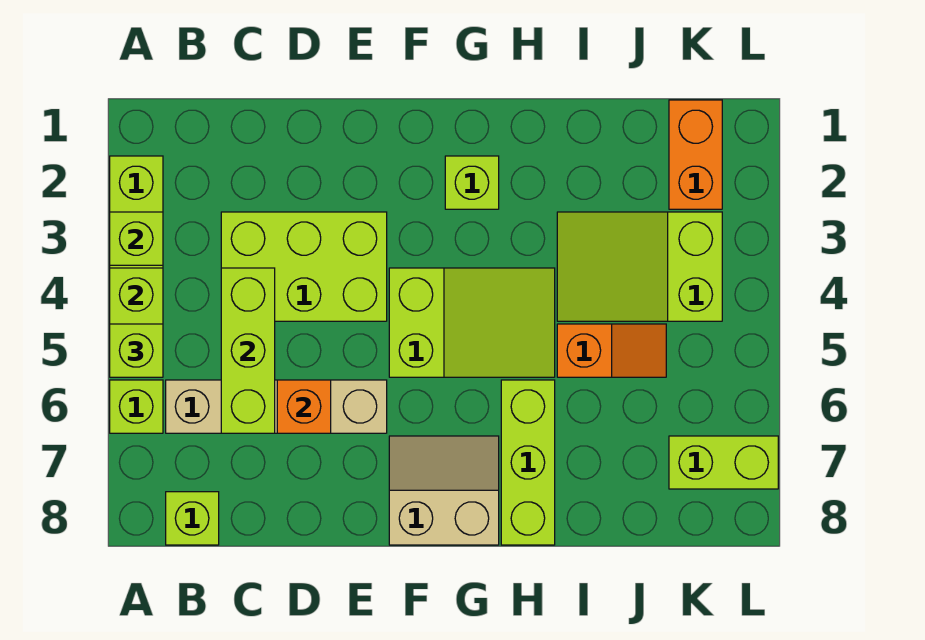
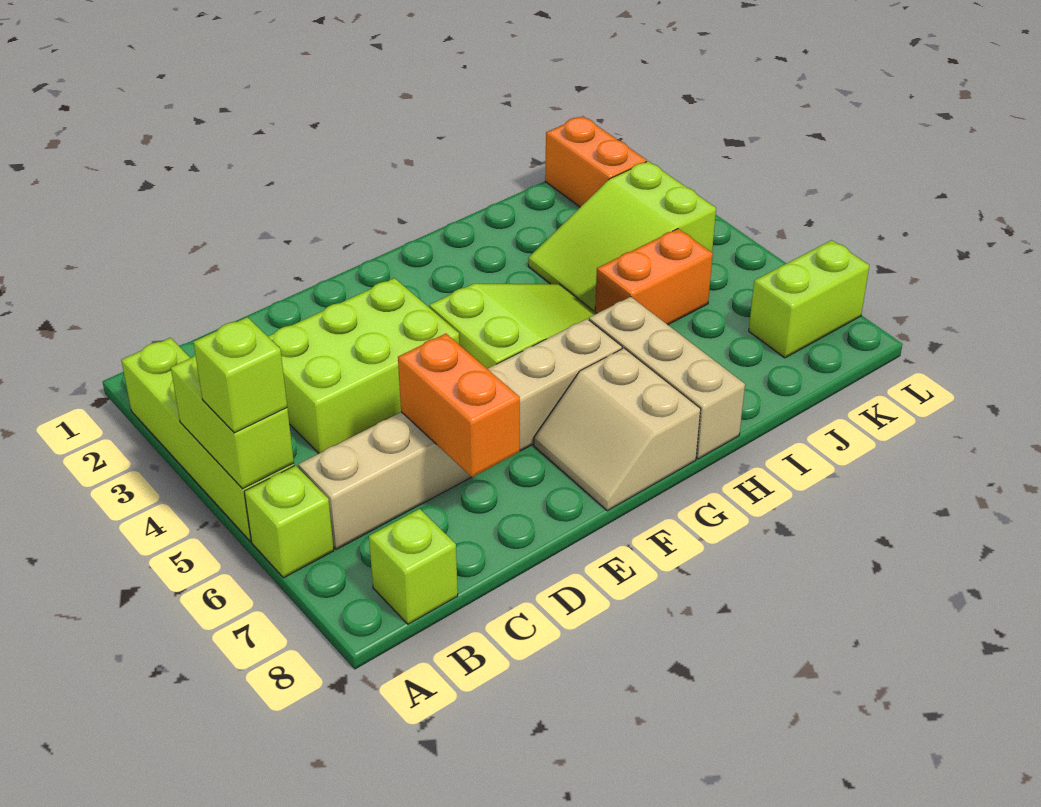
lime brick A3 level 2 -> none
tan brick B6:E6 level 1 -> tan brick B6:G6 level 1
lime brick C4:C6 level 2 -> none
orange brick D6 level 2 -> orange brick D6:D7 level 2
tan slope F7:G8 level 1 top 8 -> tan slope F7:G8 level 1 top G
lime brick G2 level 1 -> none
lime brick H6:H8 level 1 -> tan brick H6:H8 level 1
orange slope I5:J5 level 1 top I -> orange brick I5:J5 level 1

